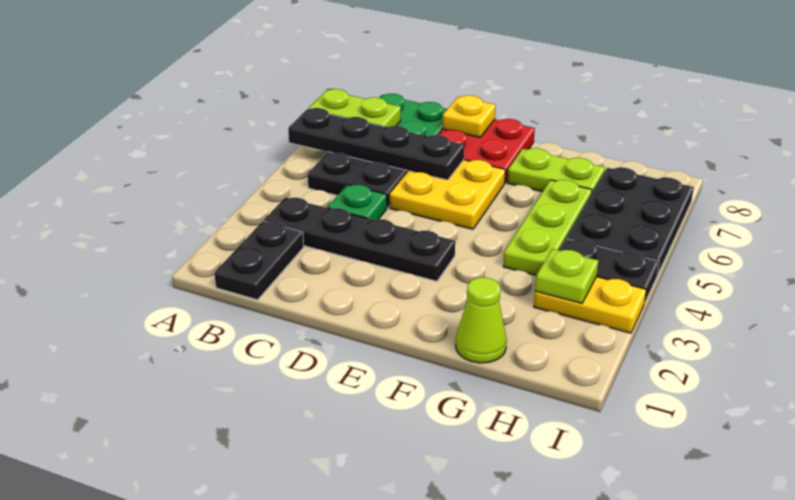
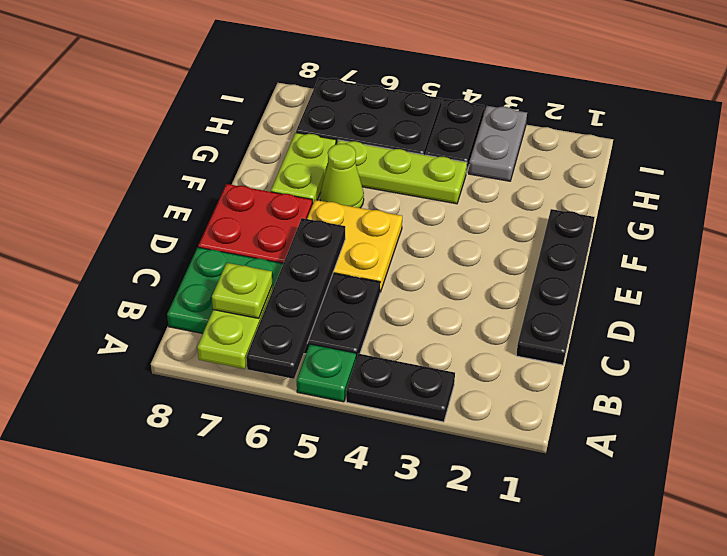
black plate B1:B2 level 1 -> black plate A3:A4 level 1
black plate B3:E3 level 1 -> black plate C1:F1 level 1
green plate C4 level 1 -> green plate A5 level 1
yellow plate D8 level 2 -> none
lime cone G1 level 1 -> lime cone F6 level 1
yellow plate H3:I3 level 1 -> grey plate H3:I3 level 1
lime plate H3 level 2 -> lime plate B7 level 3

